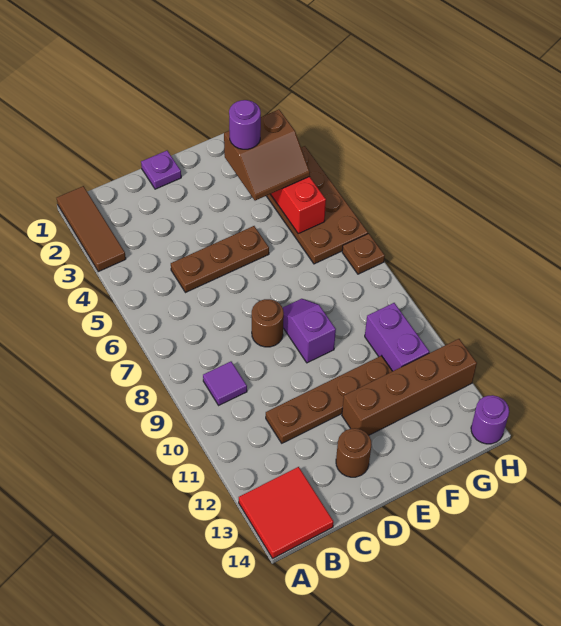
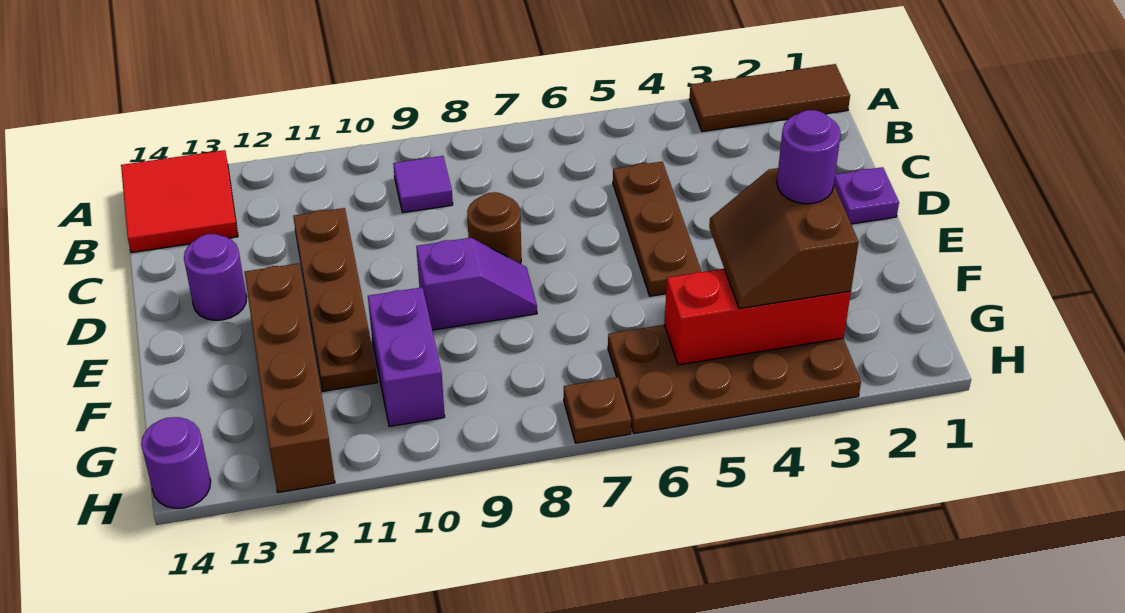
brown round brick D13 level 1 -> purple round brick D13 level 1
purple brick G10:G11 level 1 -> purple brick F10:G10 level 1

